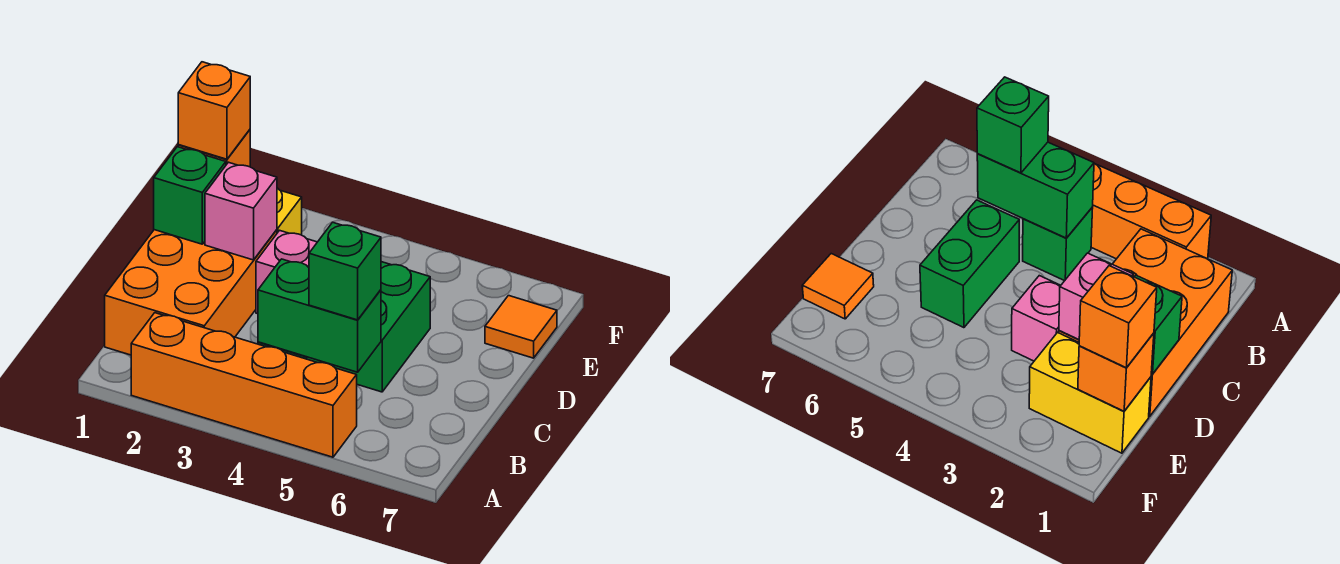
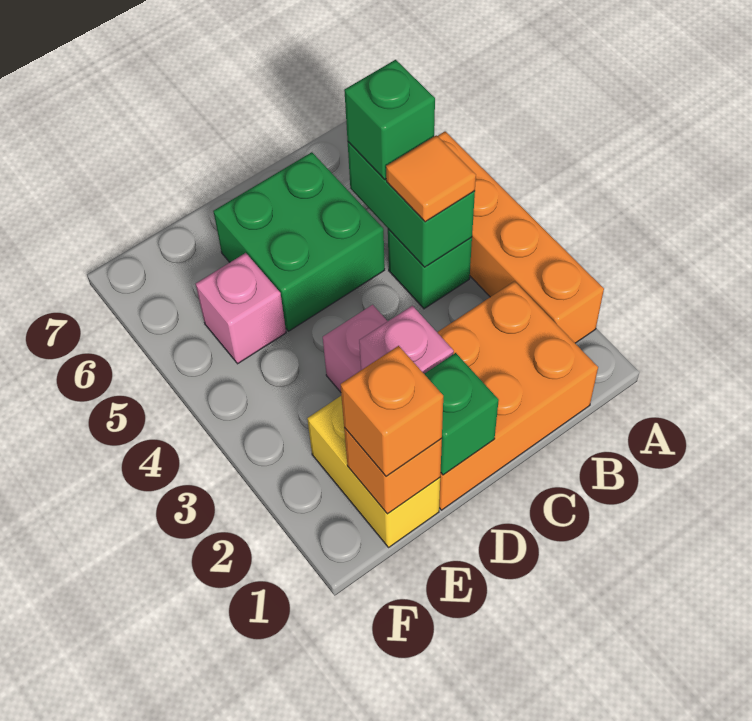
green brick C5:D5 level 1 -> green brick C5:D6 level 1
none -> pink brick E5 level 1
orange tile E7 level 1 -> orange tile B4 level 3

